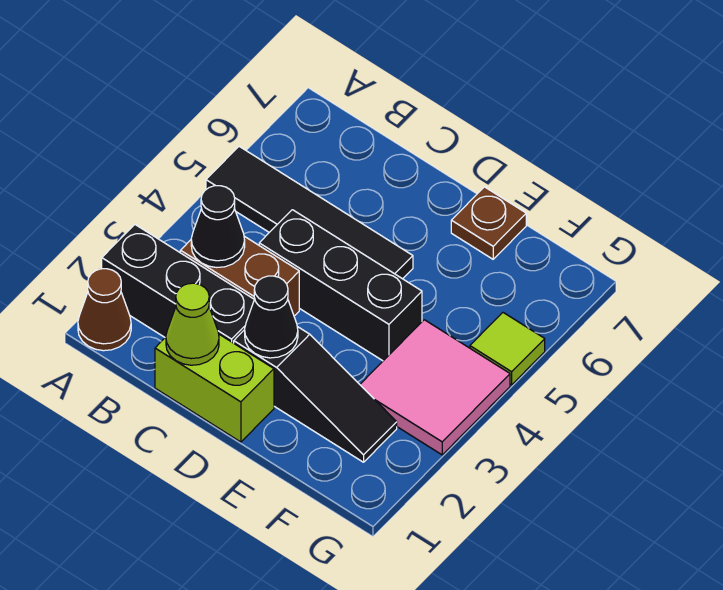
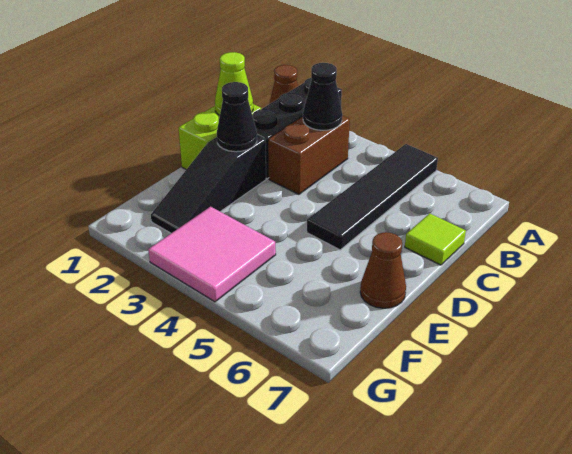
black brick C4:E4 level 1 -> none
brown plate E7 level 1 -> brown cone E7 level 1
lime tile G5 level 1 -> lime tile C7 level 1

